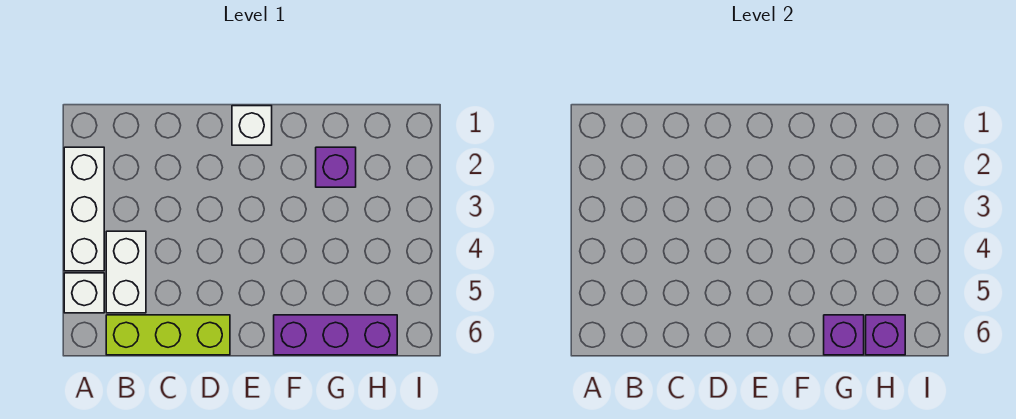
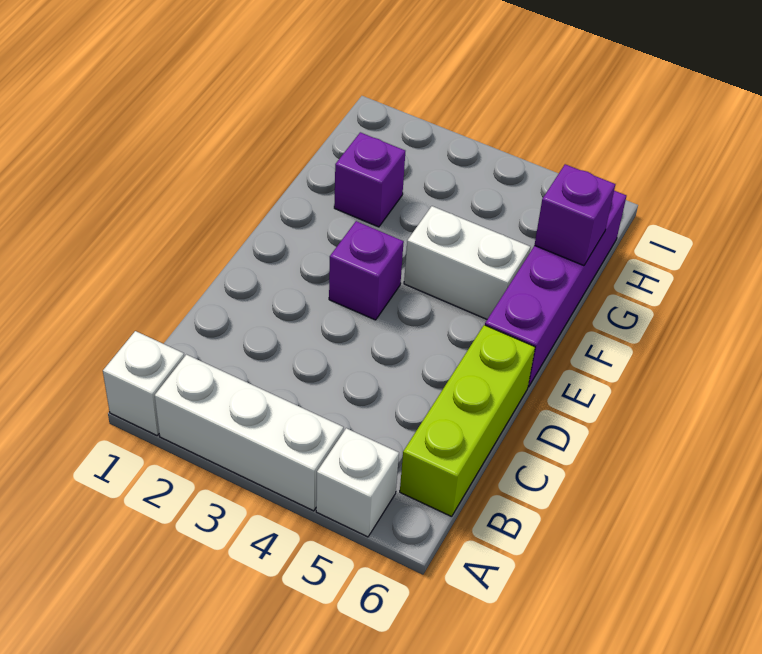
white brick B4:B5 level 1 -> white brick F4:F5 level 1
white brick E1 level 1 -> white brick A1 level 1
purple brick F6:H6 level 1 -> purple brick E6:H6 level 1
purple brick H6 level 2 -> purple brick E3 level 1

